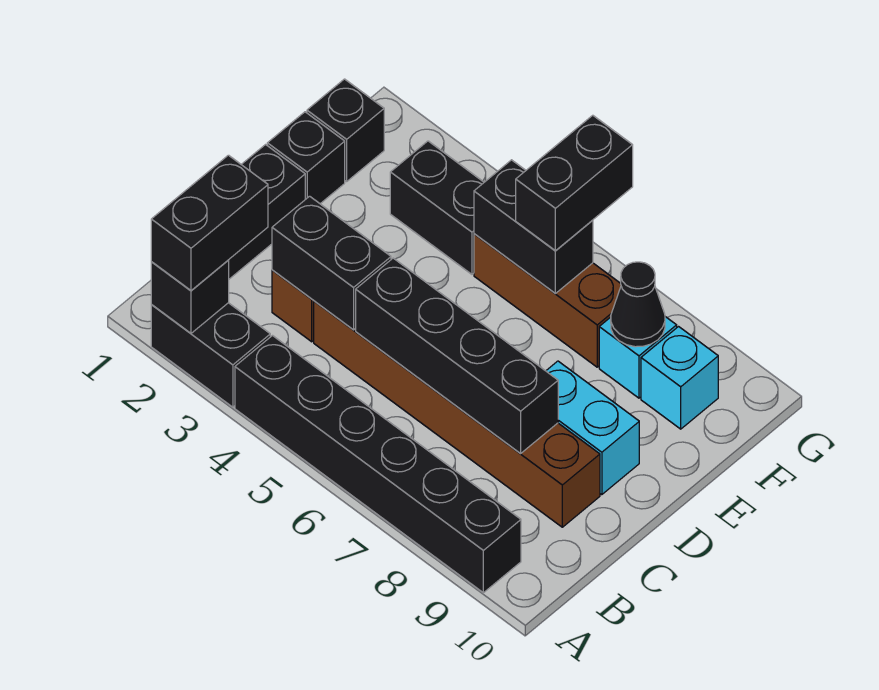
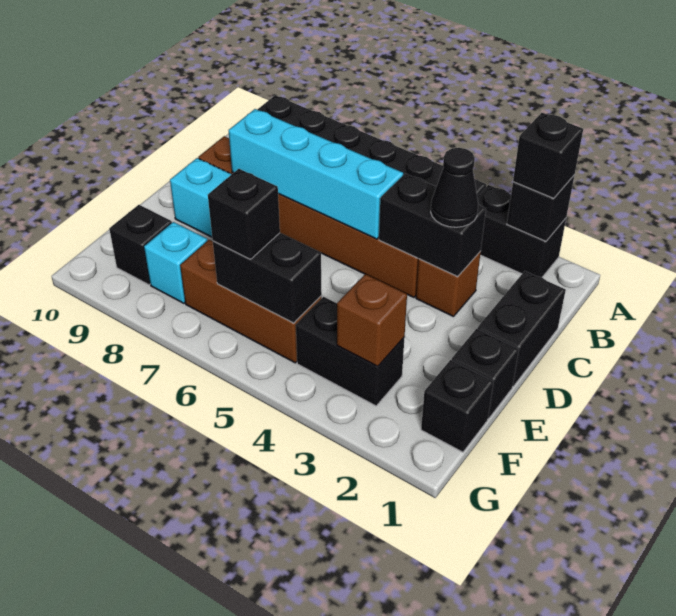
black brick A2:B2 level 3 -> black brick A2 level 3
black brick C5:C8 level 2 -> cyan brick C5:C8 level 2
none -> brown brick F3 level 2
black brick F6:G6 level 3 -> black brick F6 level 3
black cone F8 level 2 -> black cone C3 level 3
cyan brick F9 level 1 -> black brick F9 level 1

